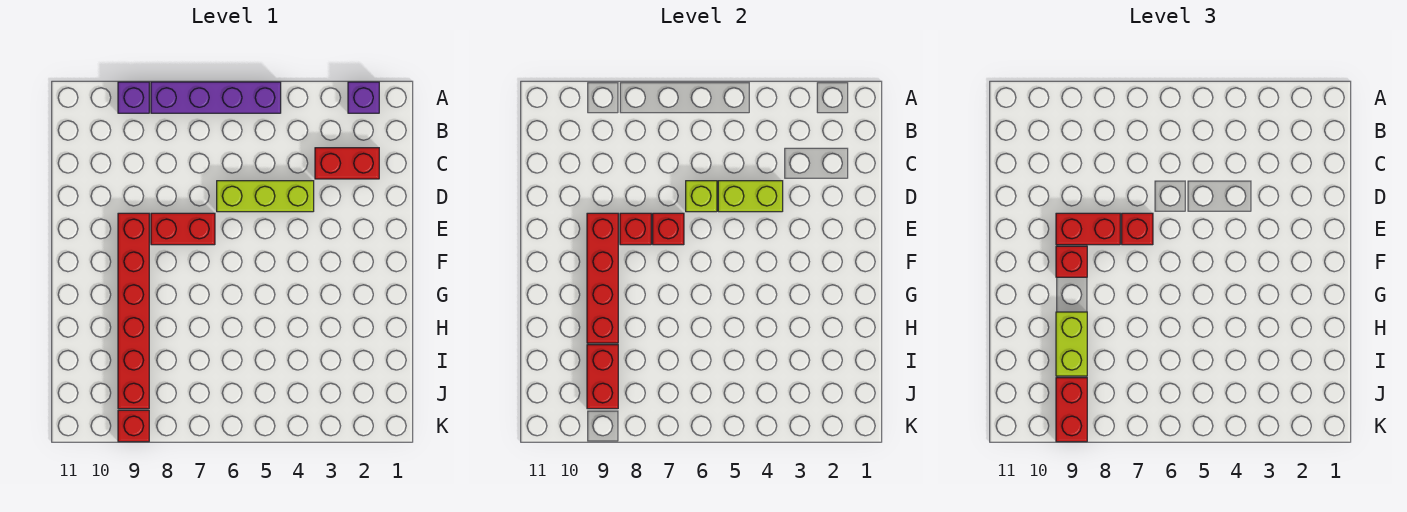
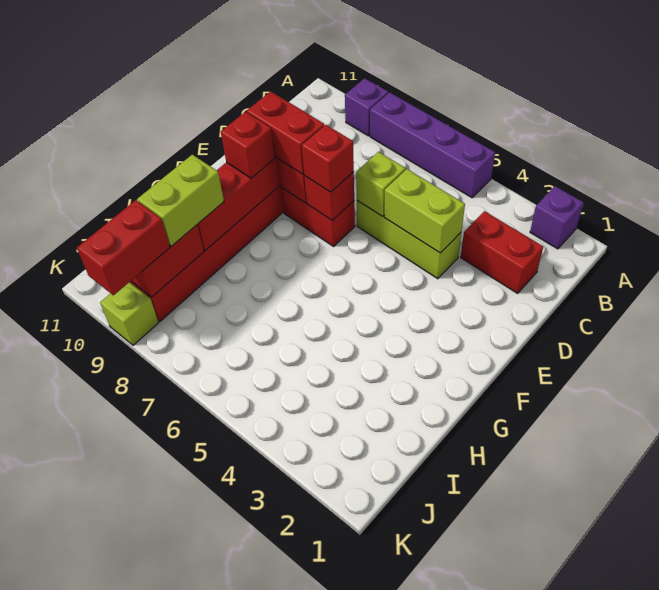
red brick K9 level 1 -> lime brick K9 level 1

